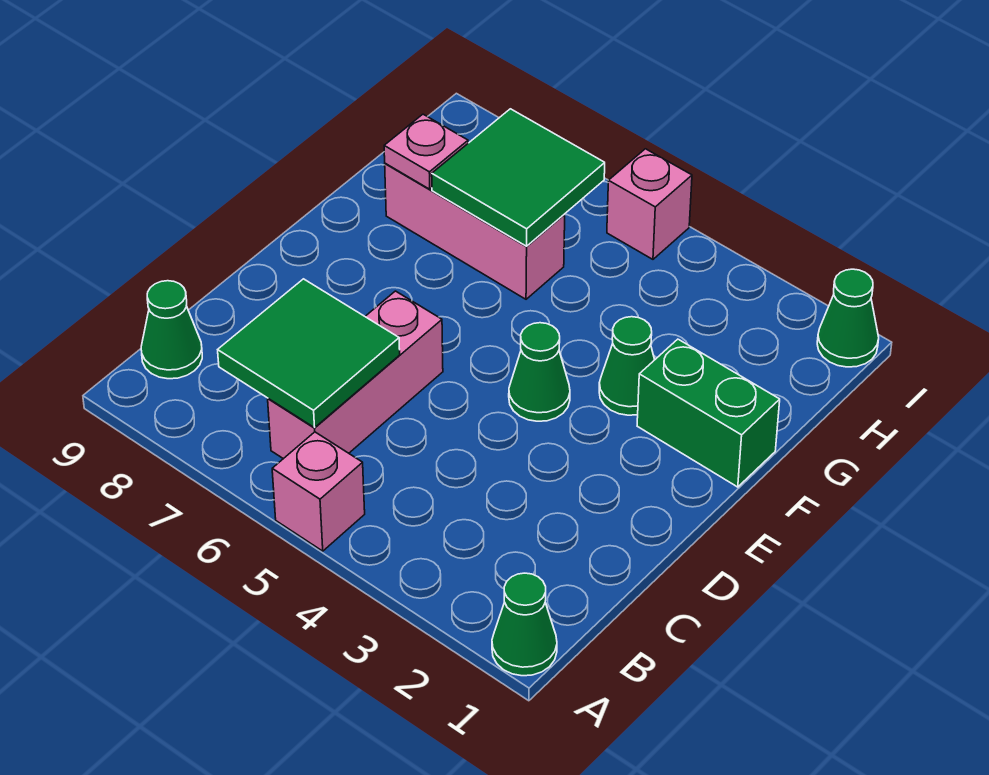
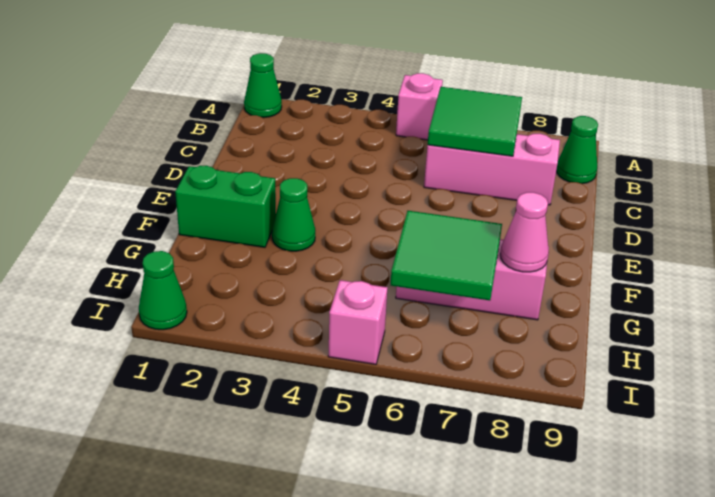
pink brick B6:D6 level 1 -> pink brick C6:C8 level 1
green cone E4 level 1 -> none
pink plate G8 level 2 -> pink cone G8 level 2

